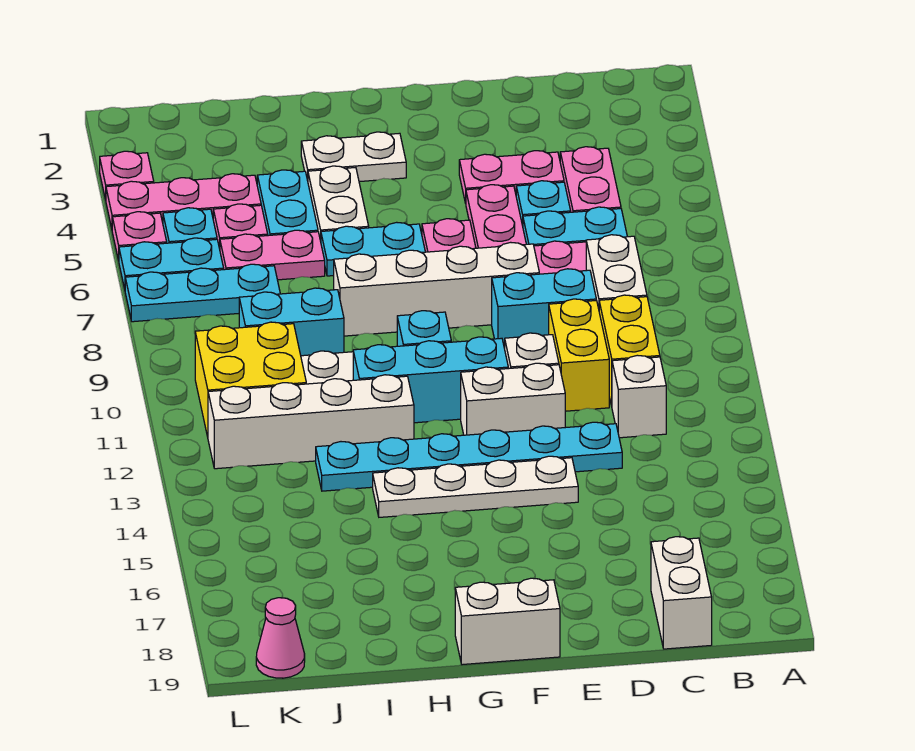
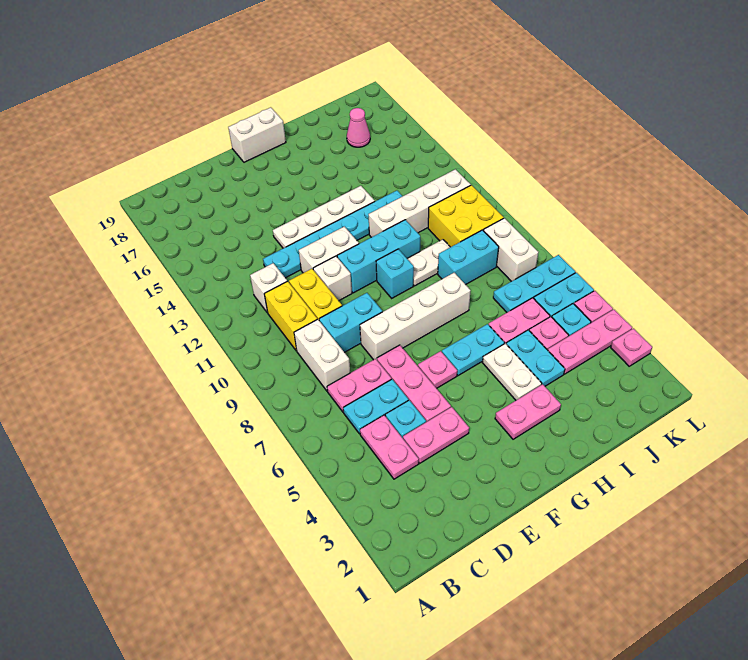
white brick C18:C19 level 1 -> white brick K8:K9 level 1
white plate G3:H3 level 1 -> pink plate G3:H3 level 1
pink cone K19 level 1 -> pink cone J17 level 1

